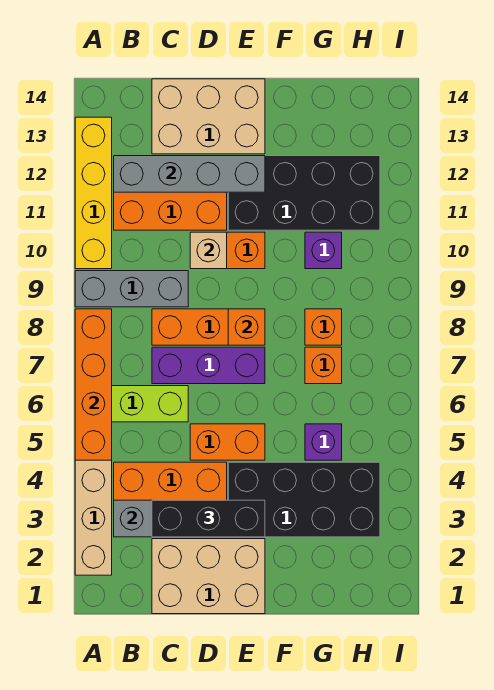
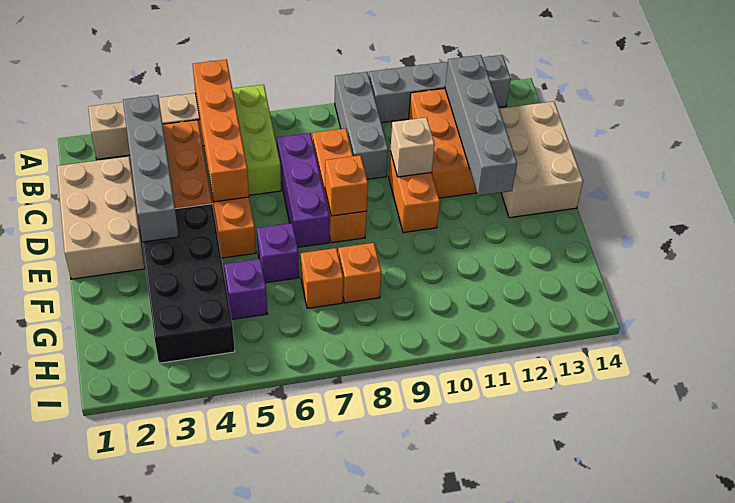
orange brick A5:A8 level 2 -> orange brick A5:D5 level 2
yellow brick A10:A13 level 1 -> grey brick A10:A13 level 1
black brick C3:E3 level 3 -> none
black brick E11:H12 level 1 -> none
purple brick G10 level 1 -> purple brick F6 level 1

